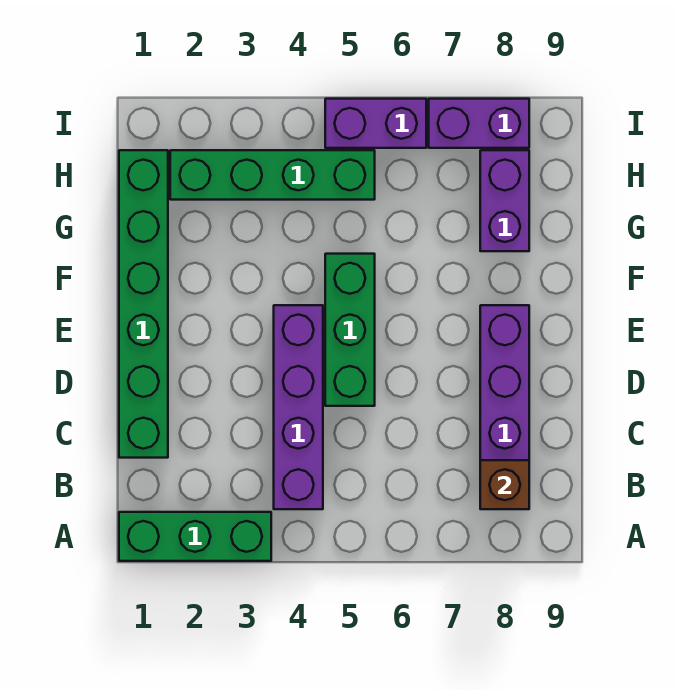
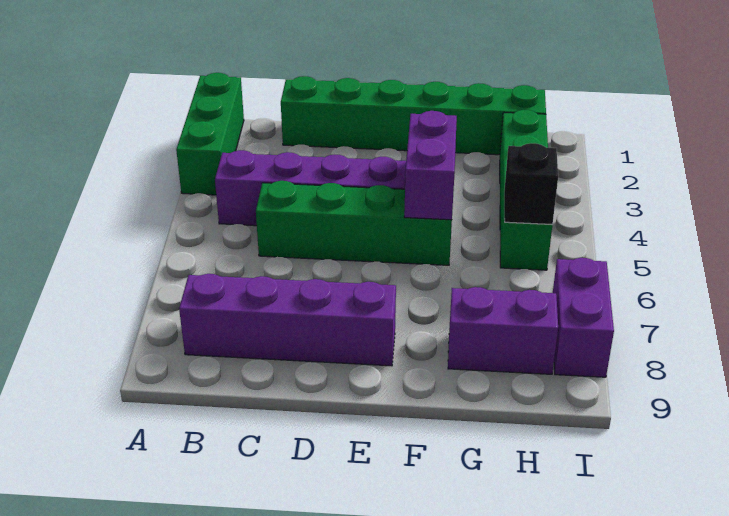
brown brick B8 level 2 -> none
green brick D5:F5 level 1 -> green brick C5:F5 level 1
none -> black brick H5 level 2
purple brick I5:I6 level 1 -> purple brick F4:F5 level 2

